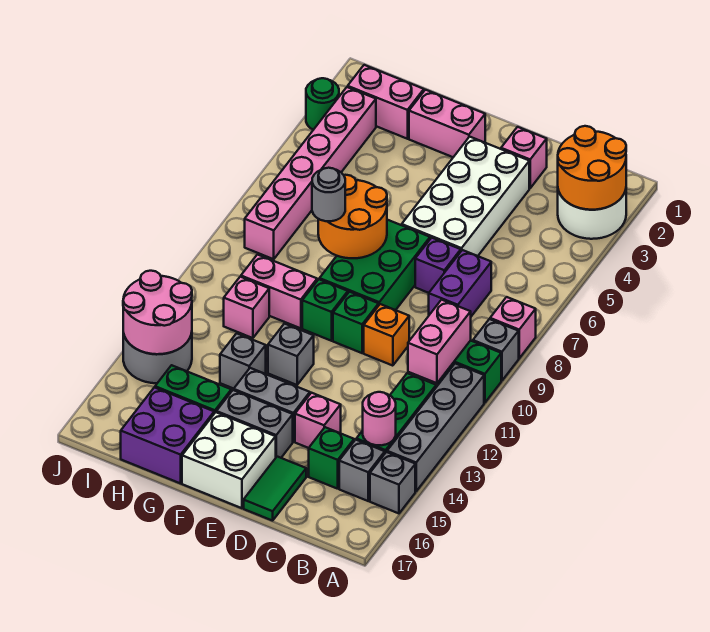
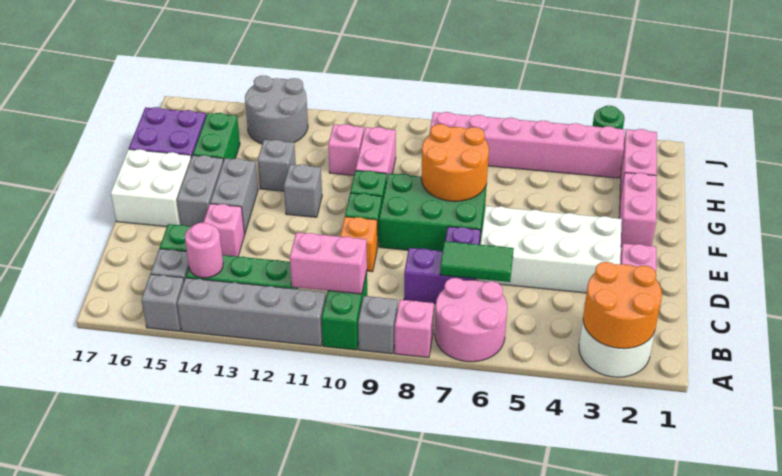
green tile D16:D17 level 1 -> green tile C6:C7 level 2
grey round brick G8 level 3 -> none
pink round brick I13:J14 level 2 -> pink round brick A6:B7 level 1

